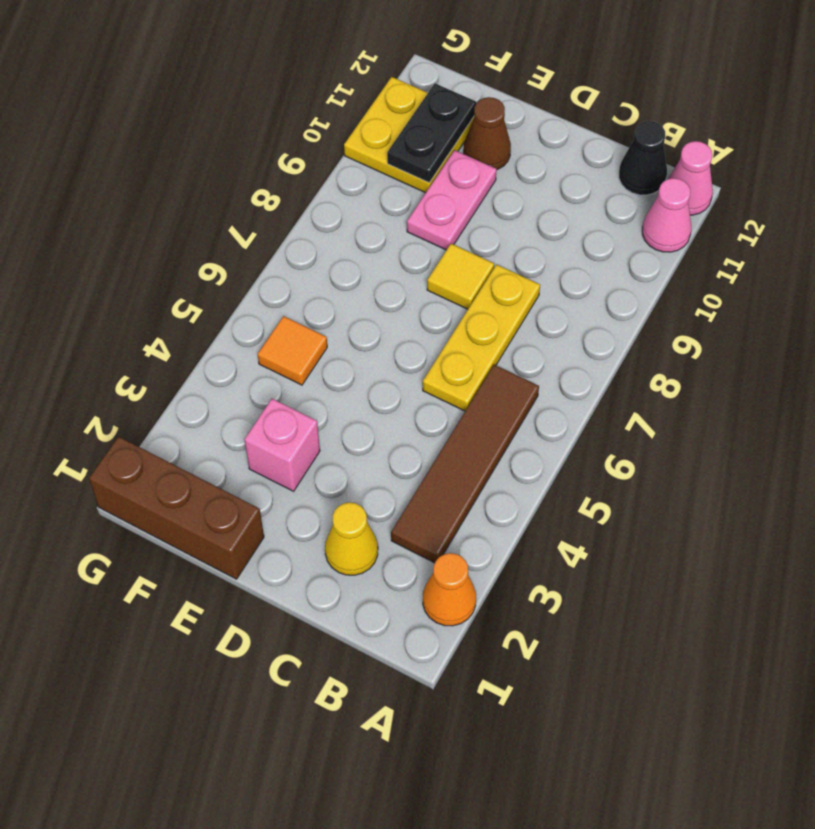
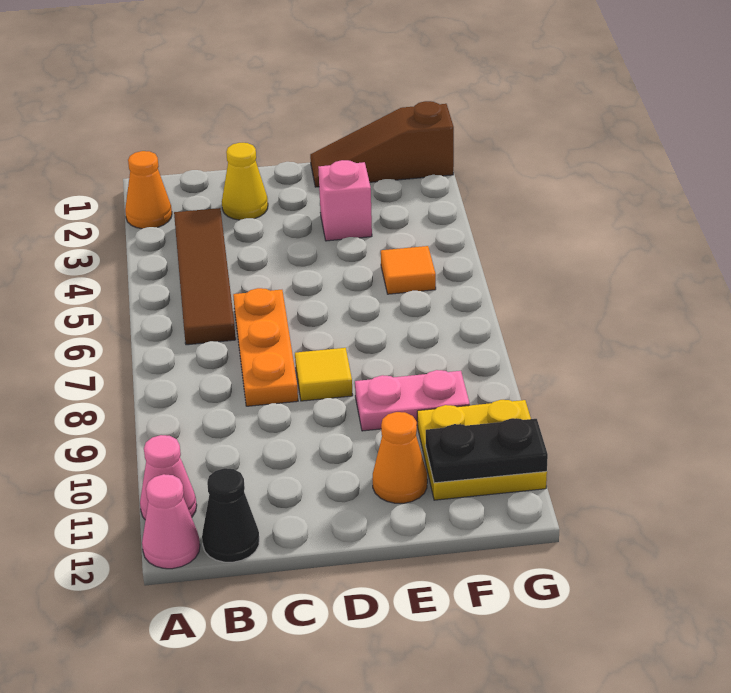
yellow plate C6:C8 level 1 -> orange plate C6:C8 level 1
brown brick E1:G1 level 1 -> brown slope E1:G1 level 1 top G
pink plate E9:E10 level 1 -> pink plate E9:F9 level 1
brown cone E11 level 1 -> orange cone E11 level 1
black plate F10:F11 level 2 -> black plate F11:G11 level 2

